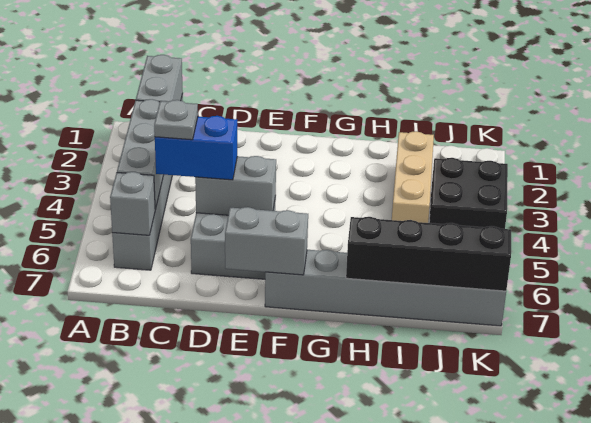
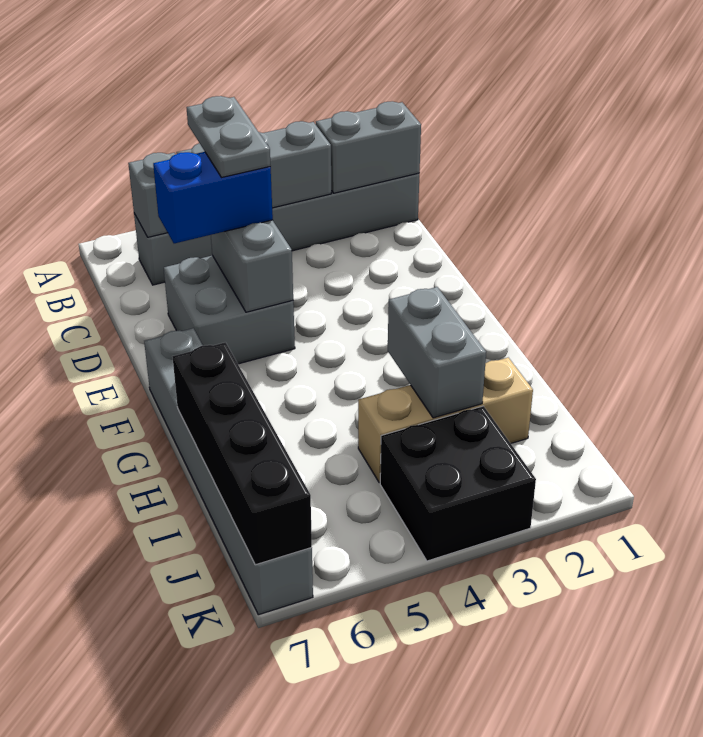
blue brick C5:D5 level 3 -> blue brick D5:D6 level 3
grey plate C5 level 4 -> grey plate C5:D5 level 4
grey brick E7:F7 level 2 -> grey brick H3:I3 level 2

